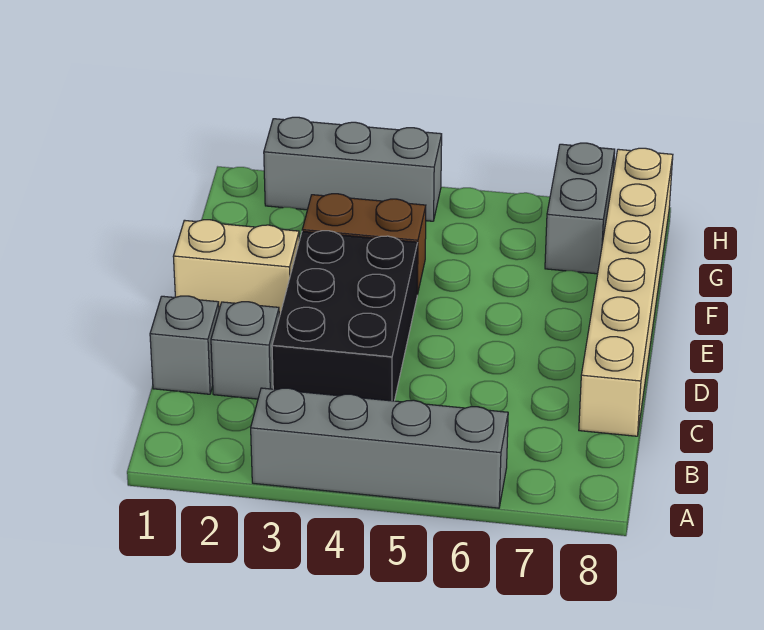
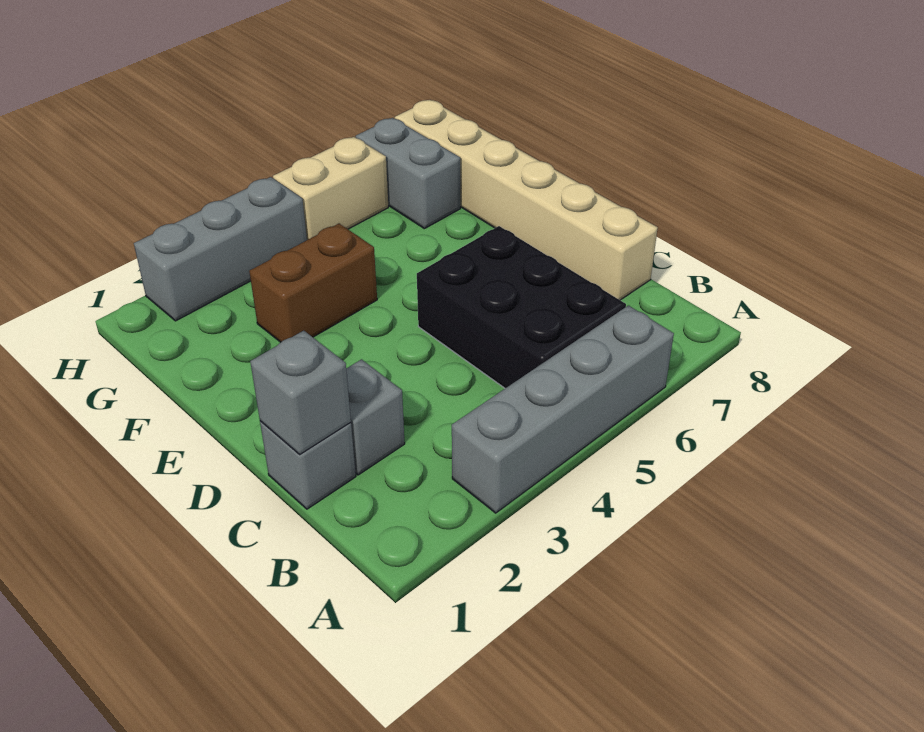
none -> grey brick C1 level 2
black brick C3:E4 level 1 -> black brick B5:D6 level 1
tan brick E1:E2 level 1 -> tan brick H5:H6 level 1

